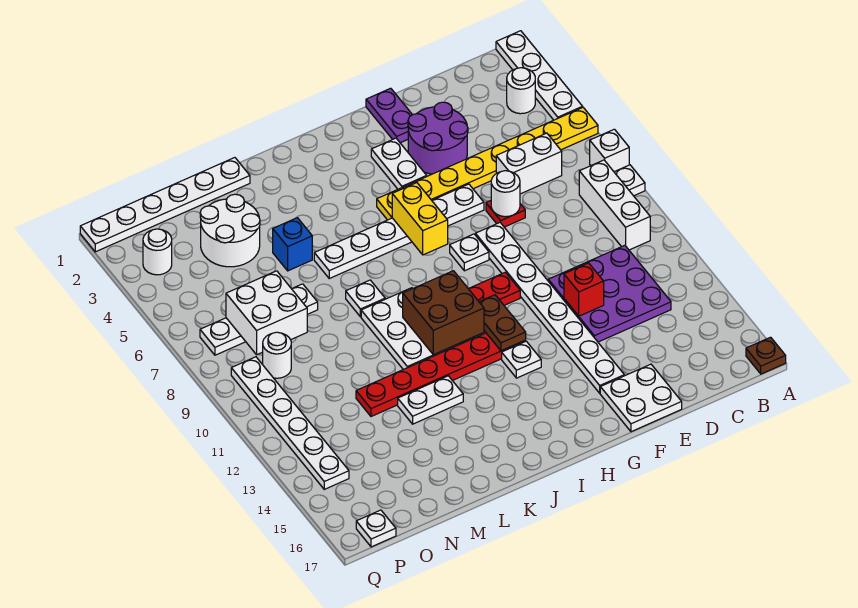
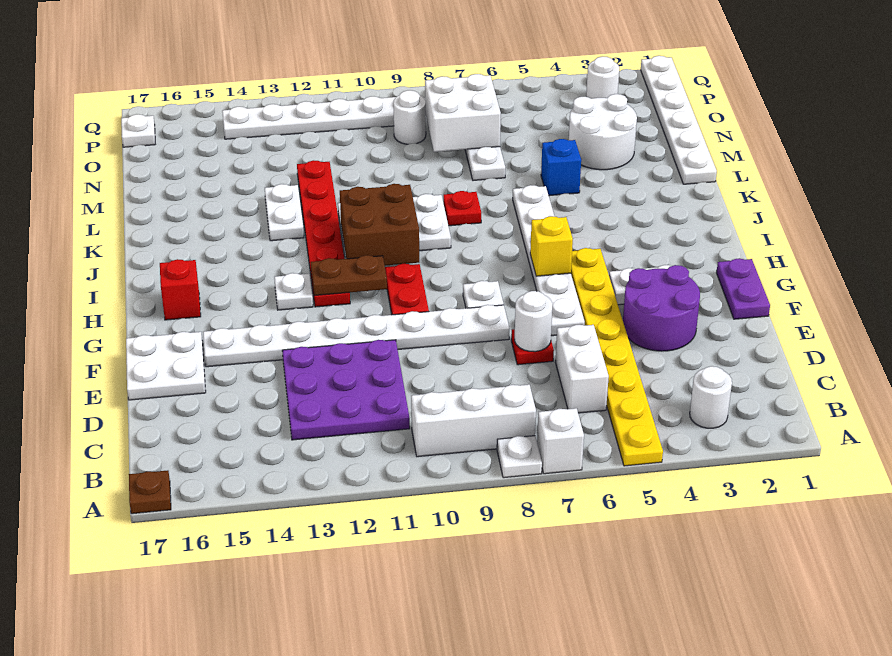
white plate A1:A4 level 1 -> none
red brick E12 level 2 -> red brick H16 level 1
purple plate F1:F2 level 1 -> purple plate F1:G1 level 1
yellow brick H6:H7 level 2 -> yellow brick H6 level 2
white plate K8 level 1 -> red plate K8 level 1

